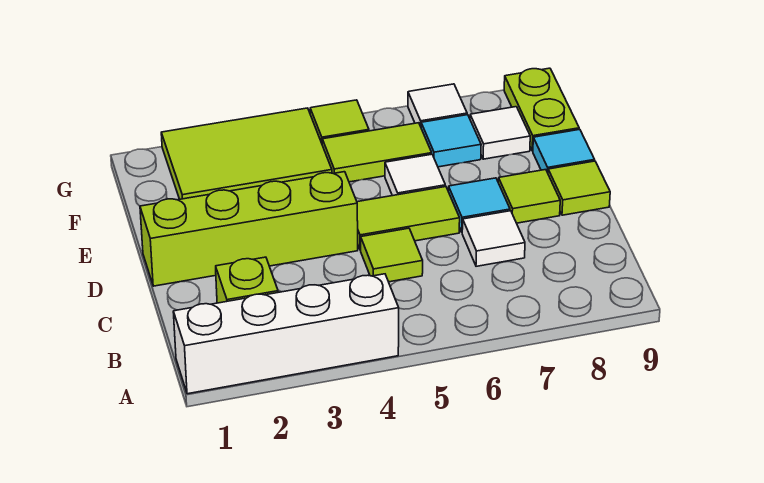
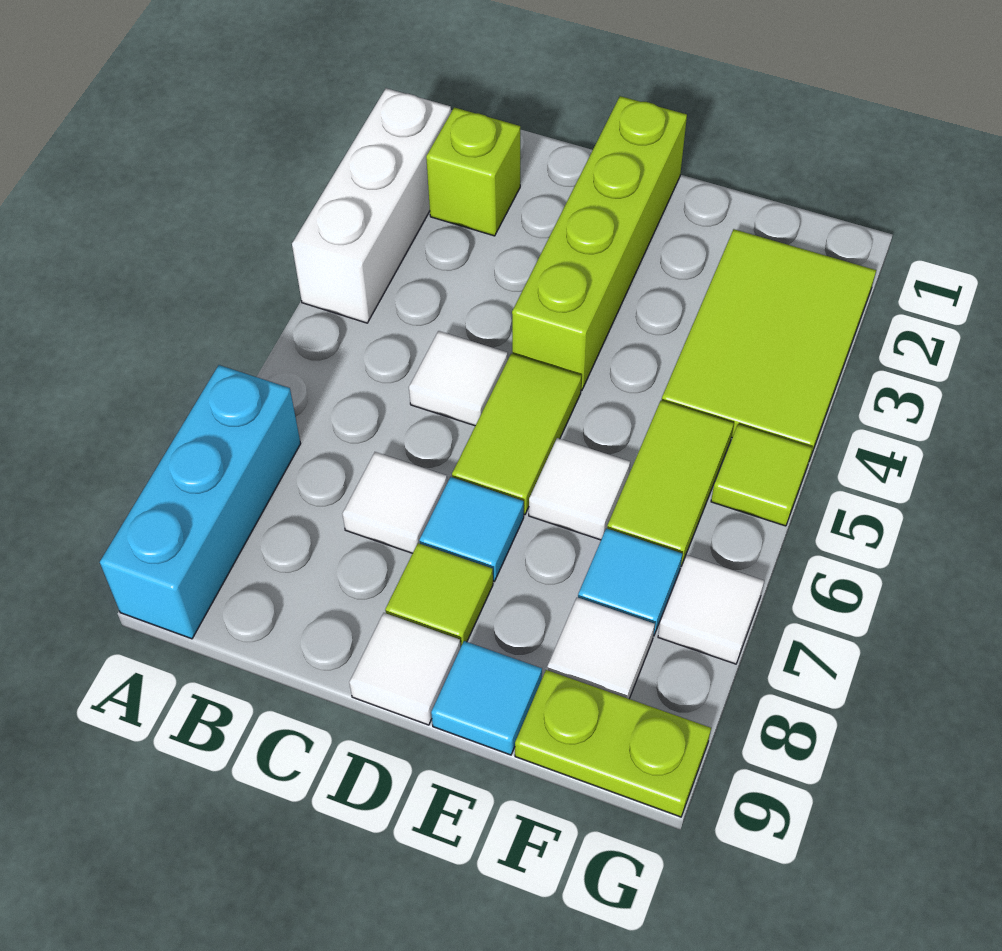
white brick A1:A4 level 1 -> white brick A2:A4 level 1
none -> cyan brick A7:A9 level 1
lime tile C5 level 1 -> white tile C5 level 1
lime tile D9 level 1 -> white tile D9 level 1

